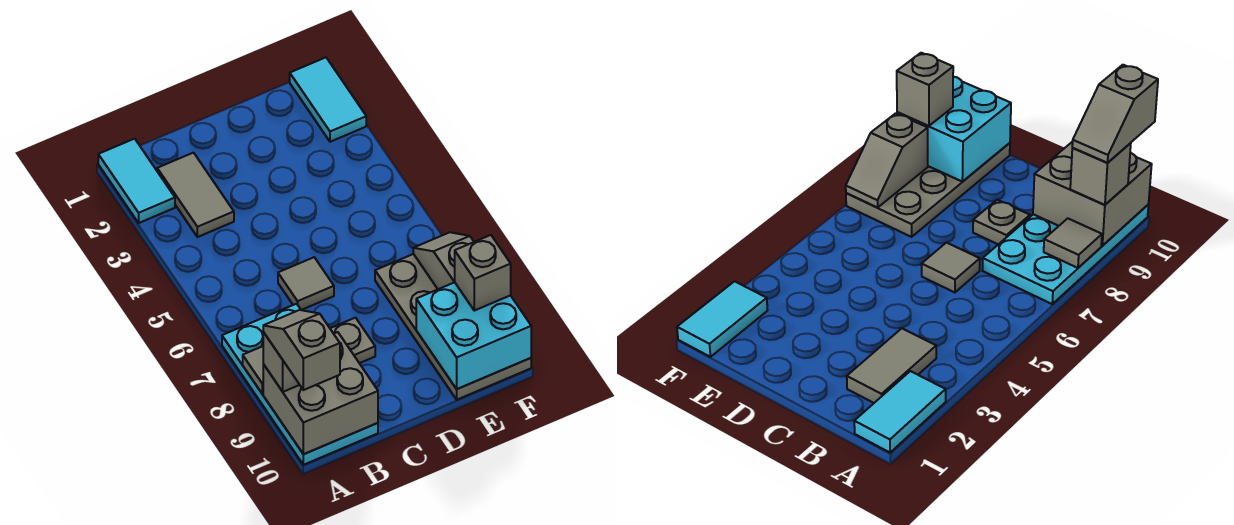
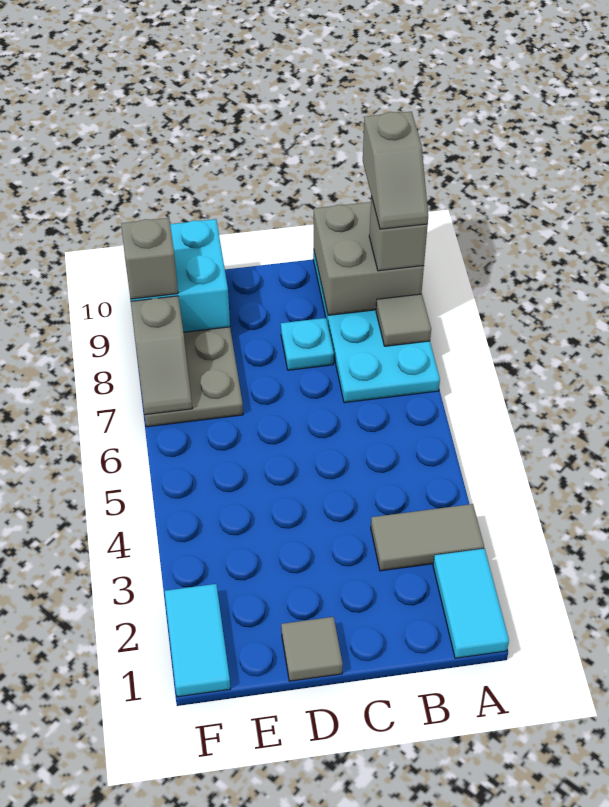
grey tile B2:B3 level 1 -> grey tile A3:B3 level 1
grey tile C6 level 1 -> grey tile D1 level 1
grey plate C8 level 1 -> cyan plate C8 level 1

